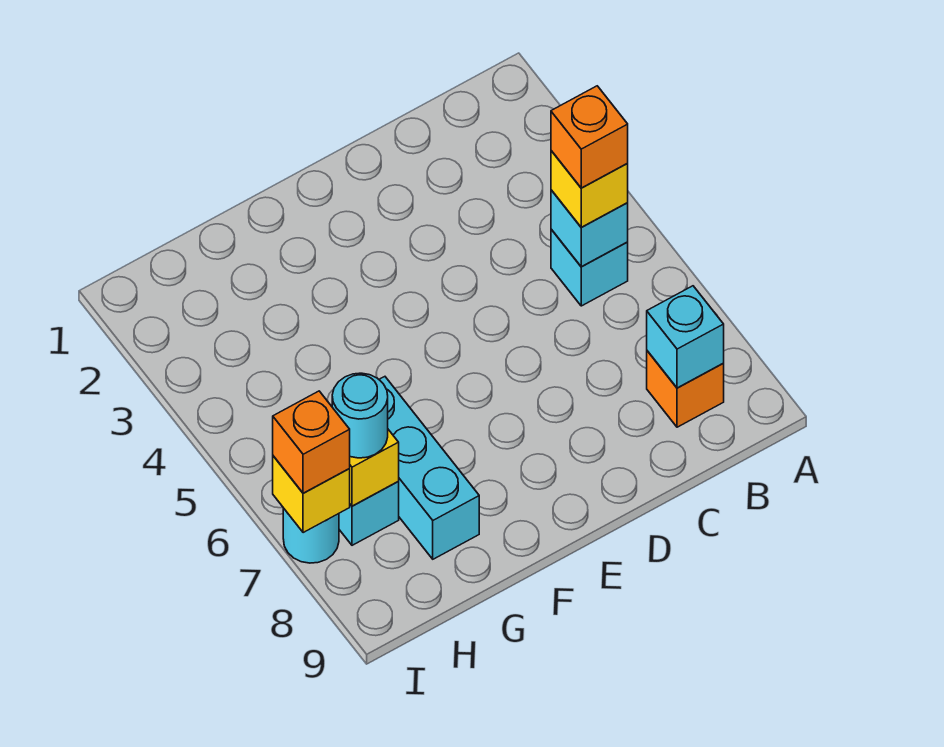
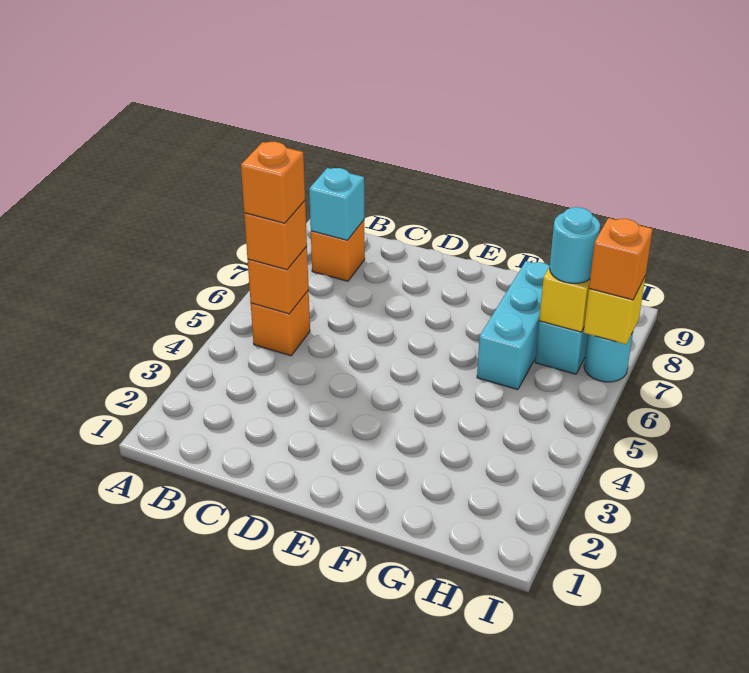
cyan brick B5 level 1 -> orange brick B5 level 1
cyan brick B5 level 2 -> orange brick B5 level 2
yellow brick B5 level 3 -> orange brick B5 level 3

